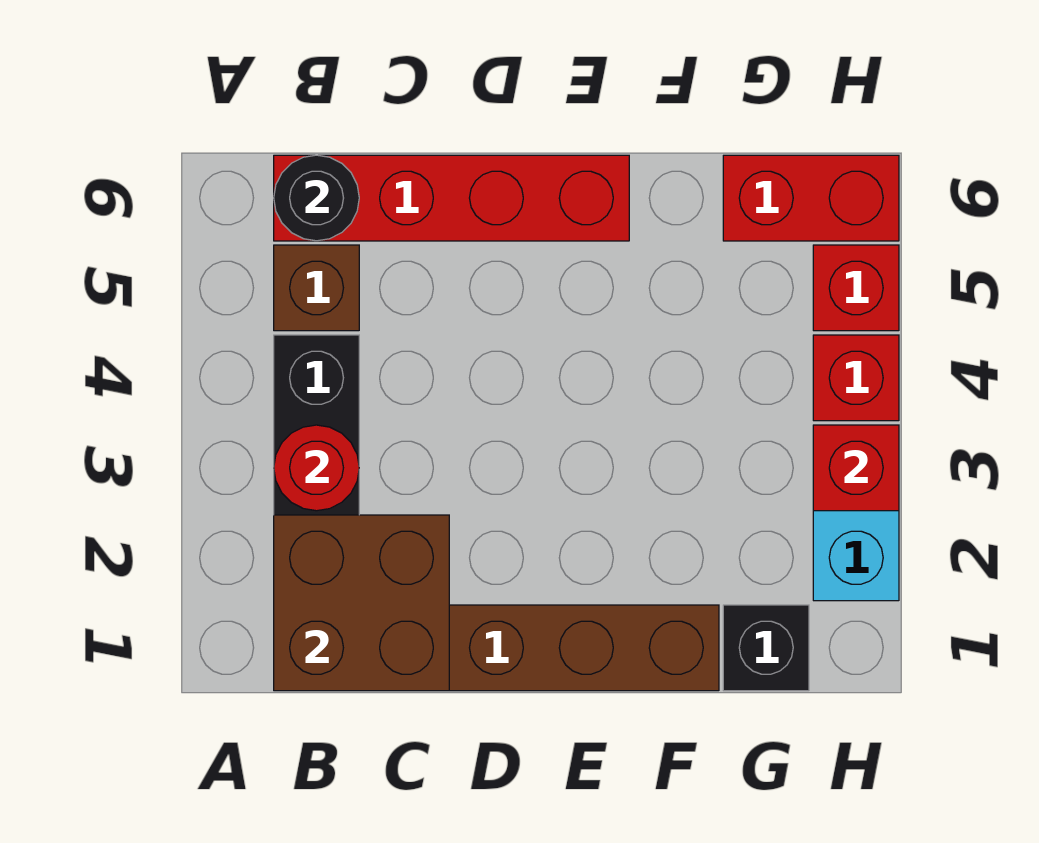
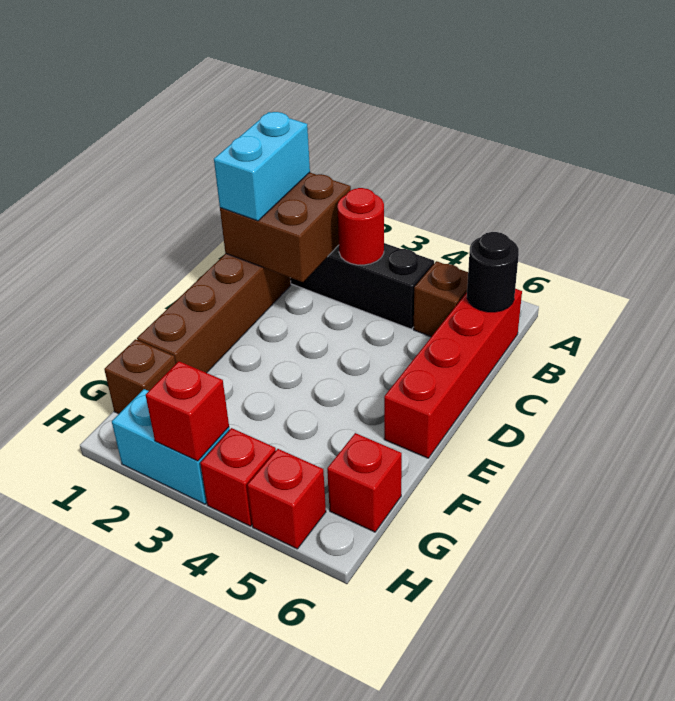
none -> cyan brick B1:C1 level 3
black brick G1 level 1 -> brown brick G1 level 1
red brick G6:H6 level 1 -> red brick G6 level 1

